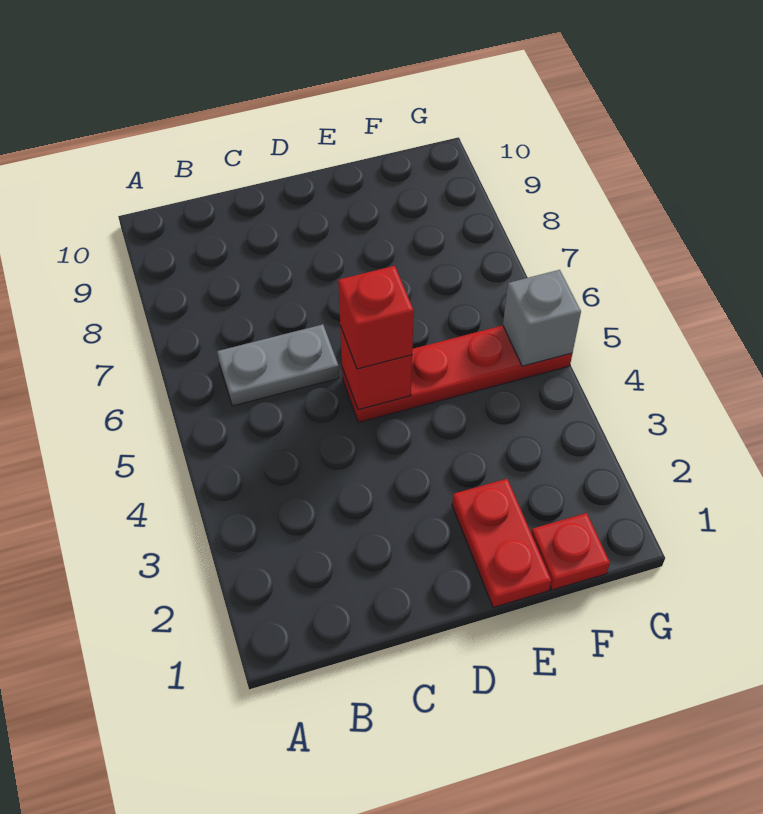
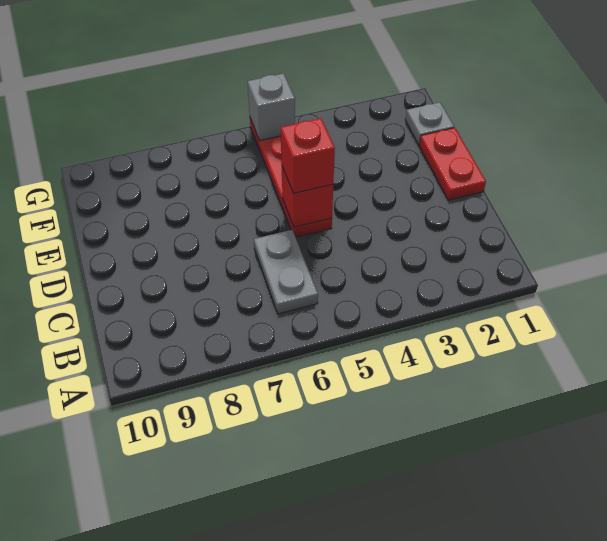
red plate E1:E2 level 1 -> red plate D1:E1 level 1
red plate F1 level 1 -> grey plate F1 level 1

